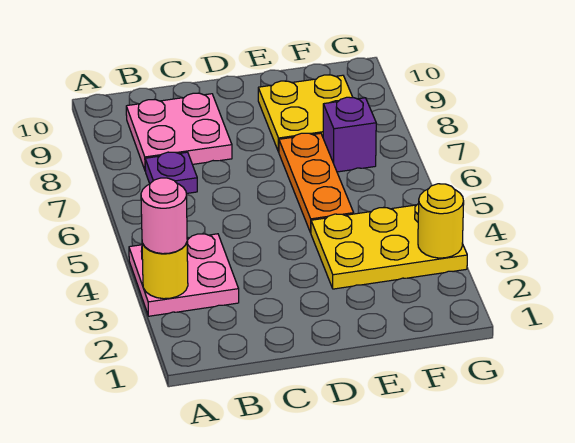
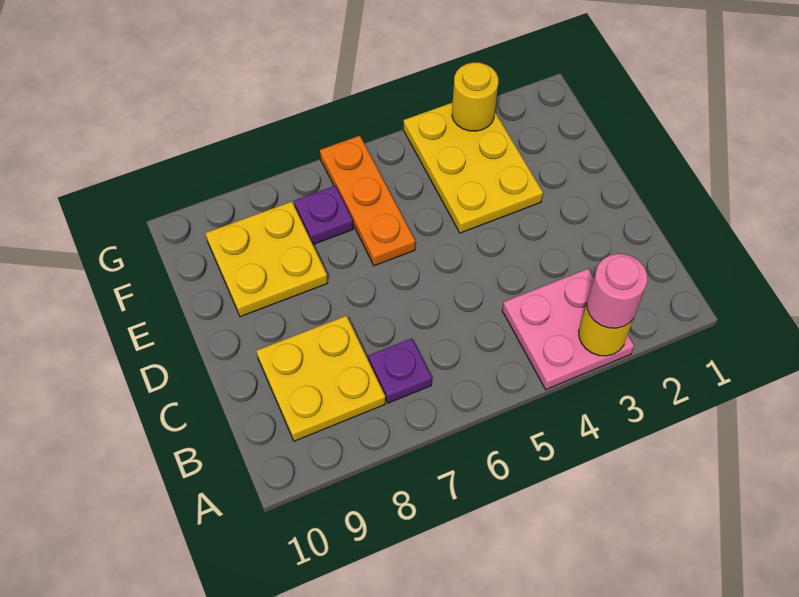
pink plate B8:C9 level 1 -> yellow plate B8:C9 level 1
orange plate E5:E7 level 1 -> orange plate E6:G6 level 1
purple brick F7 level 1 -> purple plate F7 level 1

